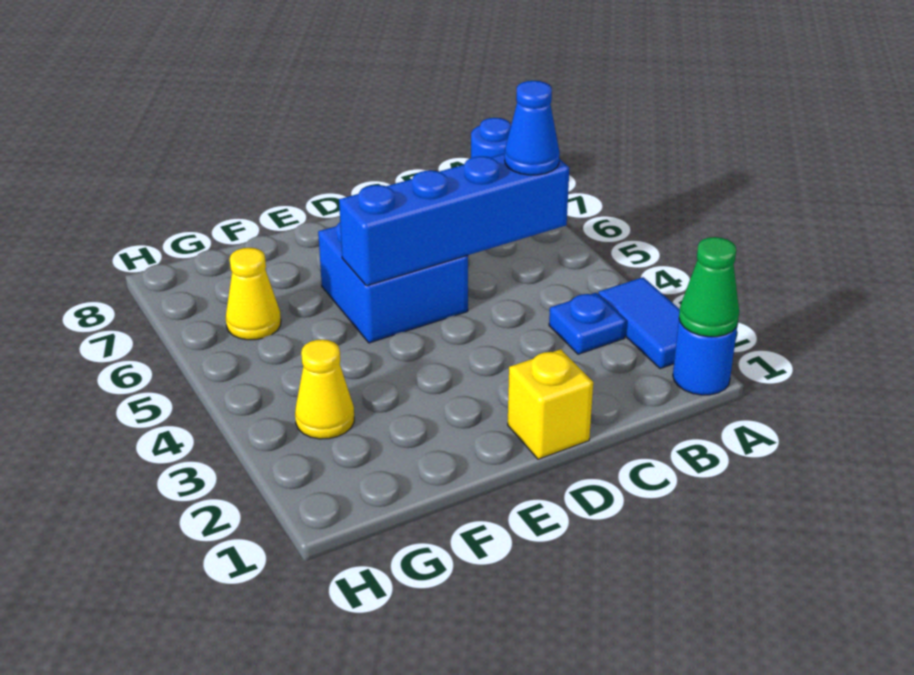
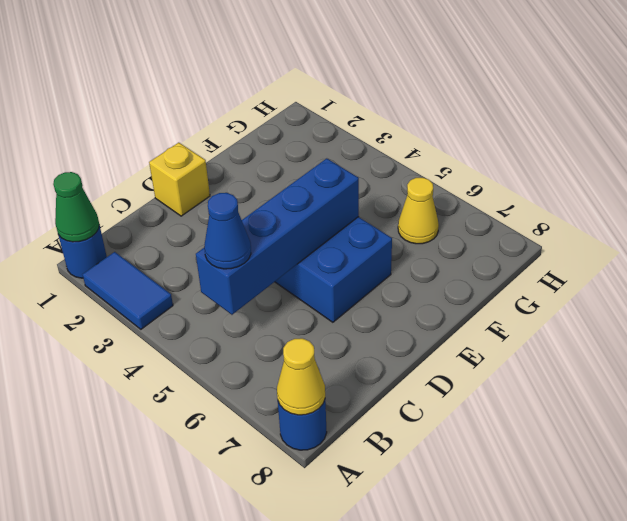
blue plate B3 level 1 -> none
yellow cone G3 level 1 -> yellow cone A8 level 2

